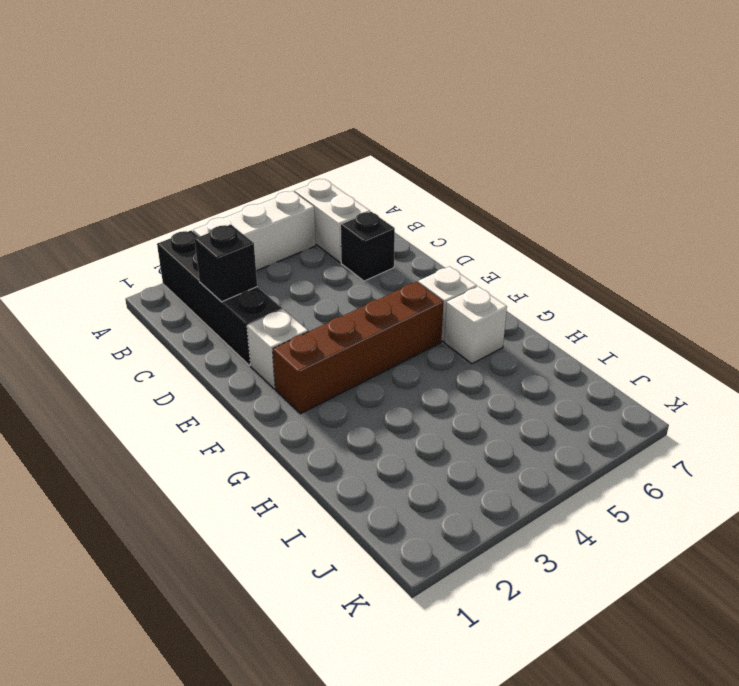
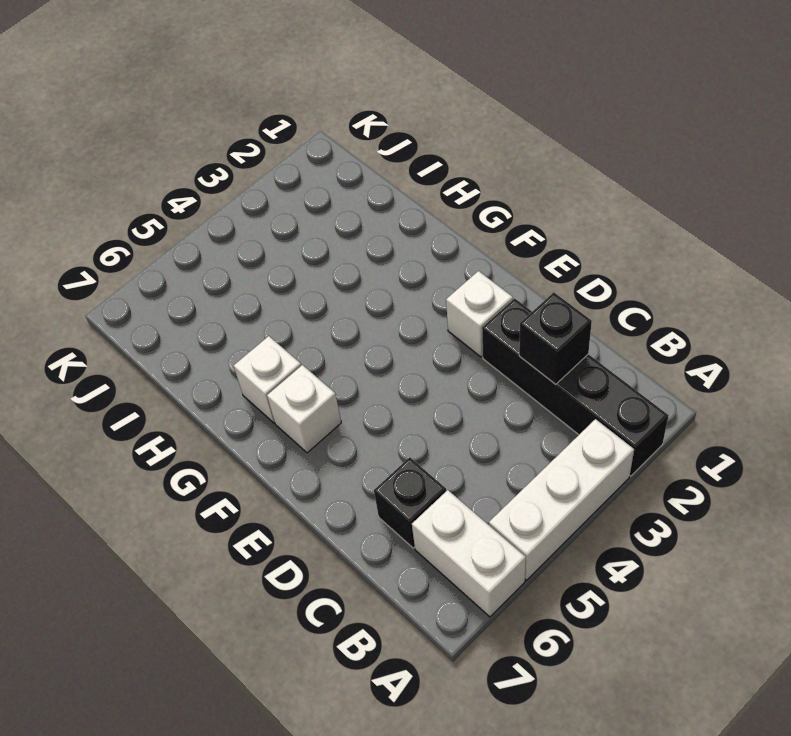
brown brick F2:F5 level 1 -> none

